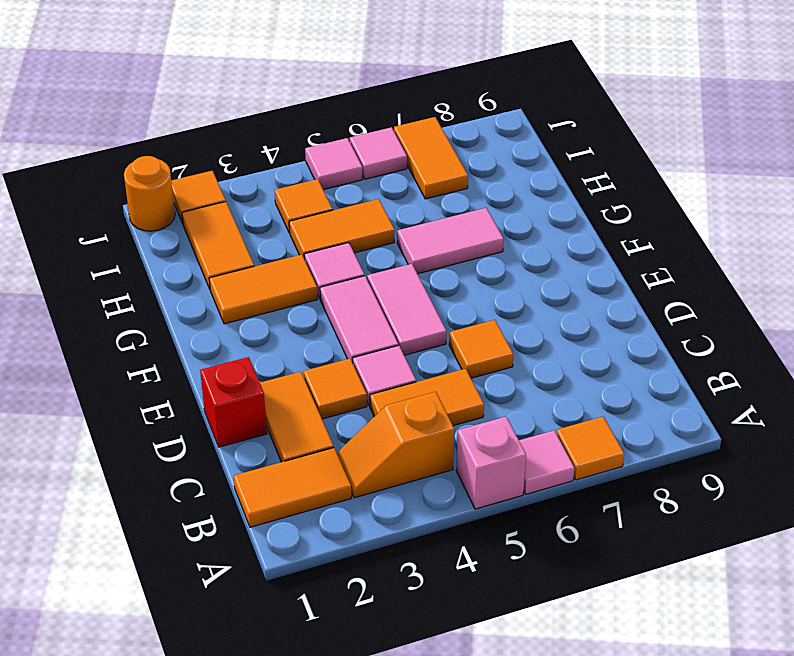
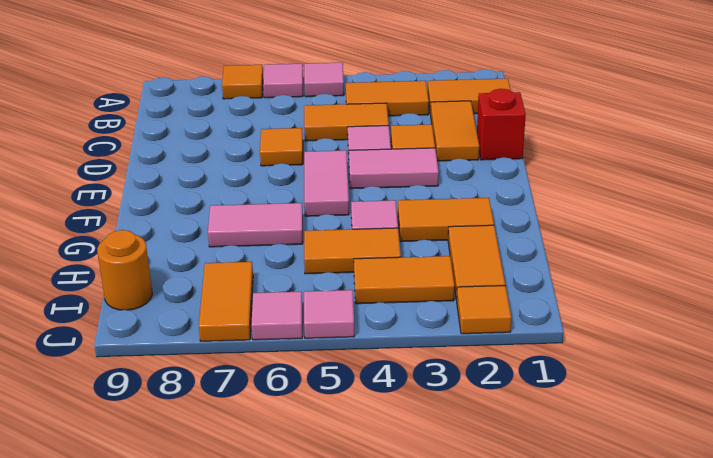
pink brick A5 level 1 -> pink tile A5 level 1
orange slope B3:B4 level 1 top 4 -> orange tile B3:B4 level 1
pink tile E4:F4 level 1 -> pink tile E3:E4 level 1
orange tile I4 level 1 -> orange tile I3:I4 level 1
orange round brick J1 level 1 -> orange round brick I9 level 1

